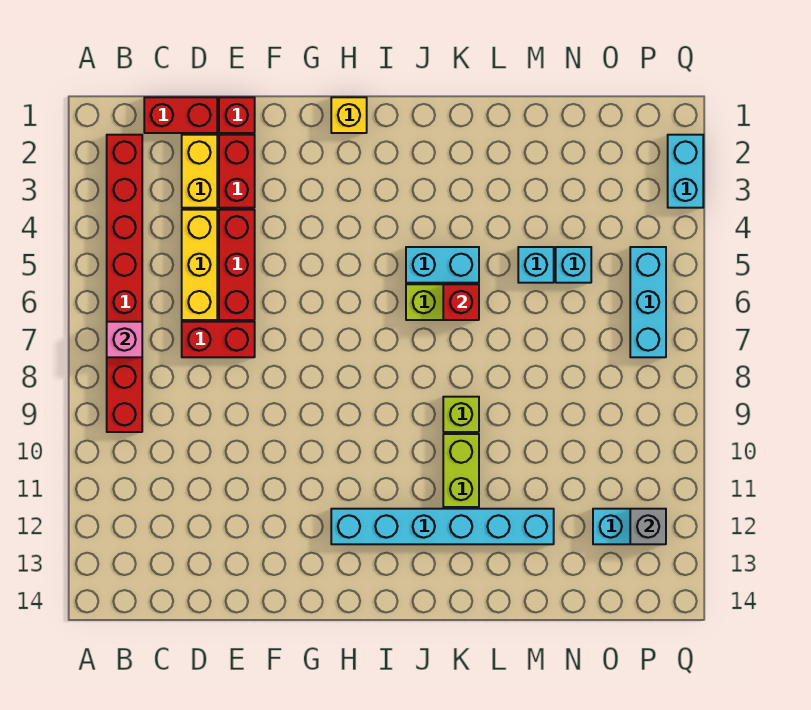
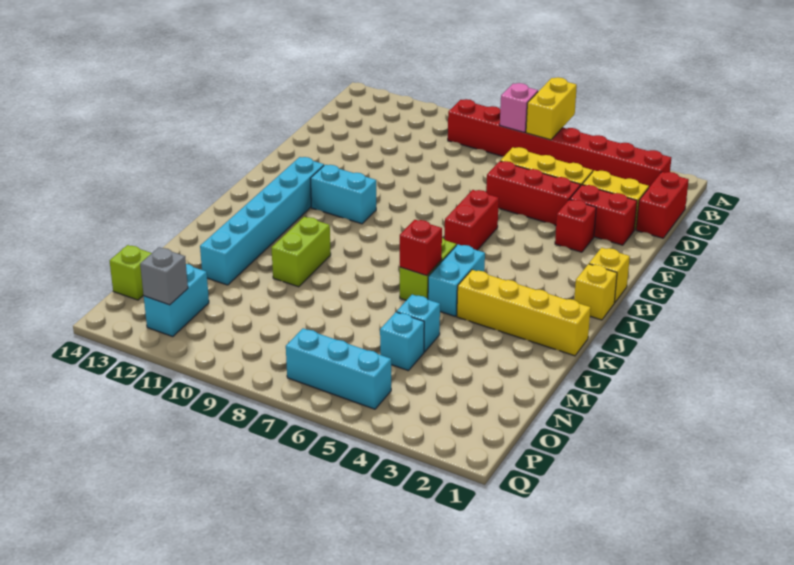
none -> yellow brick A6:B6 level 2
red brick D7:E7 level 1 -> red brick G6:H6 level 1
red brick E1 level 1 -> red brick F3 level 1
none -> yellow brick I1 level 1
none -> yellow brick K1:K4 level 1
lime brick K9 level 1 -> lime brick O14 level 1
lime brick K10:K11 level 1 -> lime brick K10:L10 level 1
cyan brick Q2:Q3 level 1 -> cyan brick H10:H11 level 1

